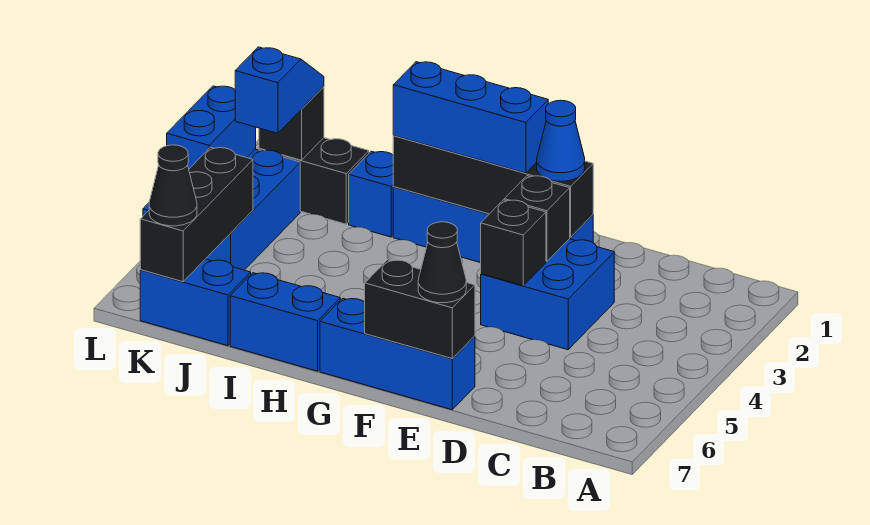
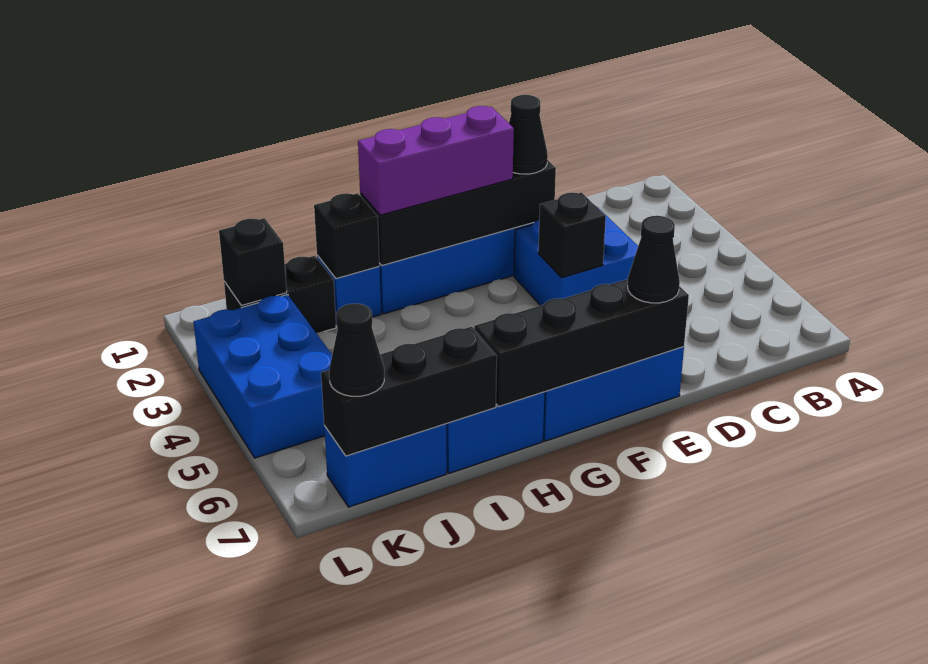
blue cone E2 level 3 -> black cone E2 level 3
black brick E3 level 2 -> black brick I2 level 2
black brick E7:F7 level 2 -> black brick E7:H7 level 2
blue brick F2:H2 level 3 -> purple brick F2:H2 level 3
blue slope K2:K3 level 3 top 3 -> none
black brick K5:K7 level 2 -> black brick I7:K7 level 2
blue brick L3:L4 level 2 -> none

